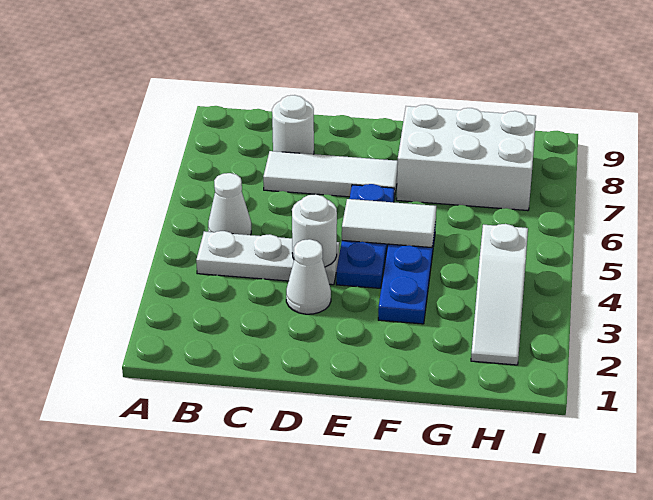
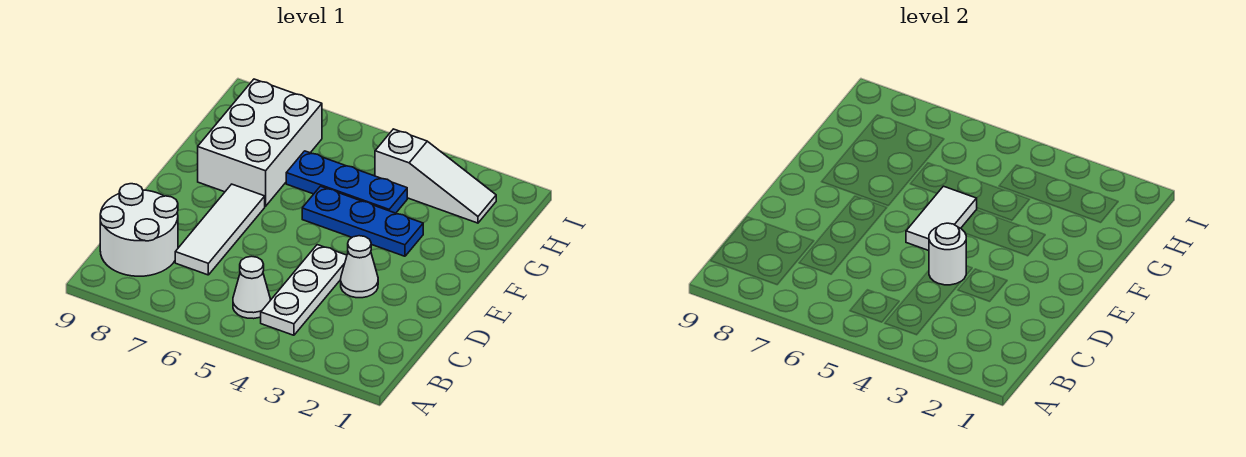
white round brick C8 level 1 -> white round brick B8:C9 level 1
blue plate E4:E6 level 1 -> blue plate G4:G6 level 1

